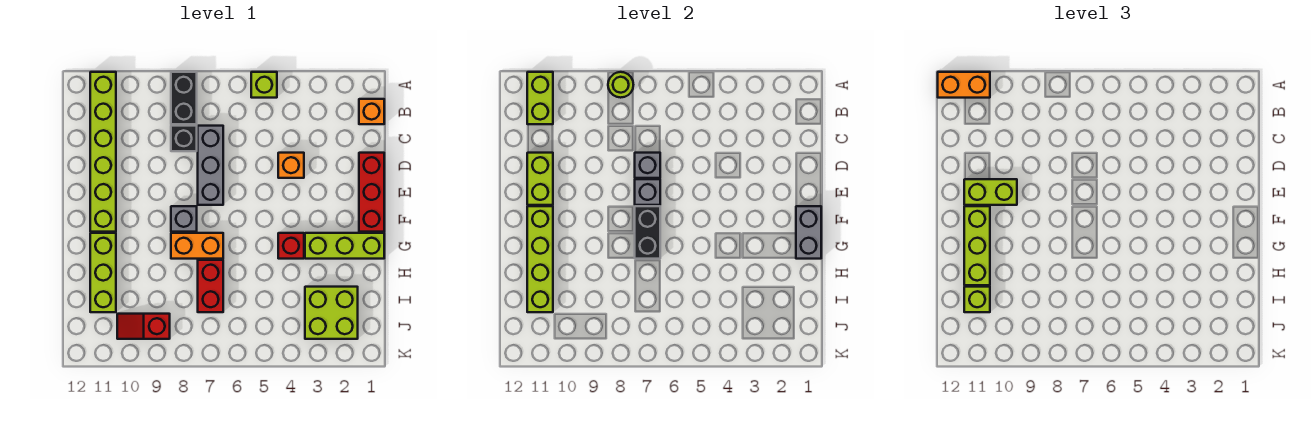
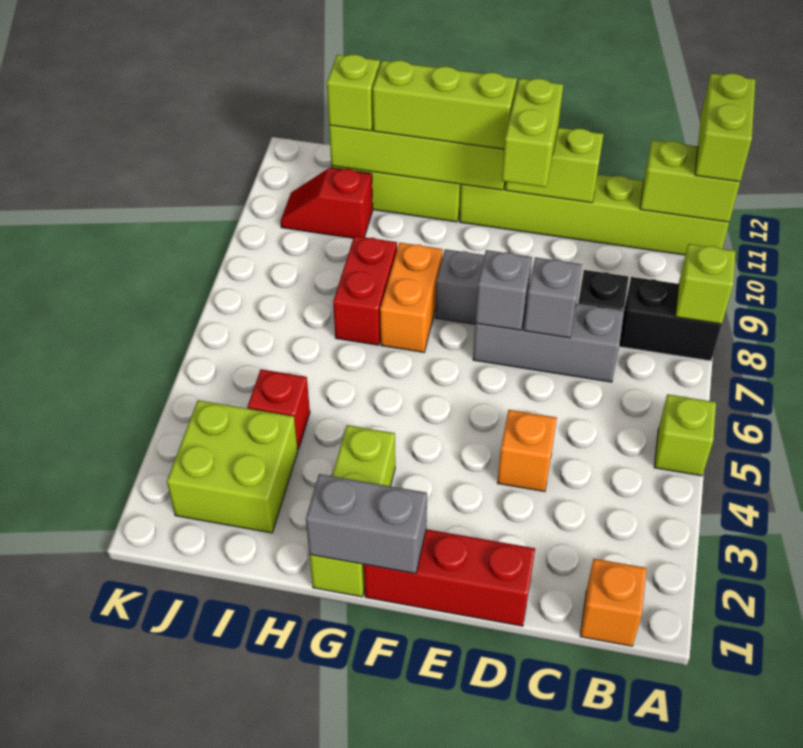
lime round brick A8 level 2 -> lime brick A8 level 2
orange brick A11:A12 level 3 -> lime brick A11:A12 level 3
black brick F7:G7 level 2 -> none
red brick G4 level 1 -> red brick I4 level 1
red brick H7:I7 level 1 -> red brick H7:H8 level 1
red slope J9:J10 level 1 top 9 -> red slope I10:J10 level 1 top I

